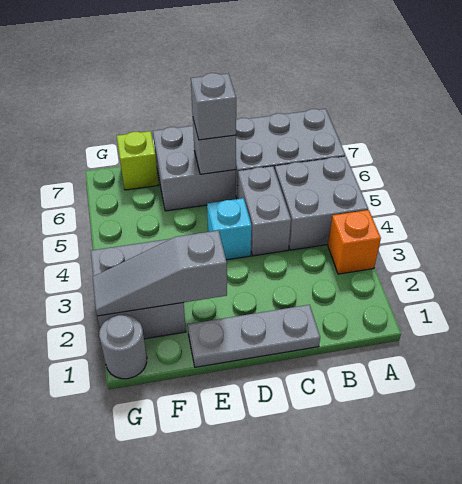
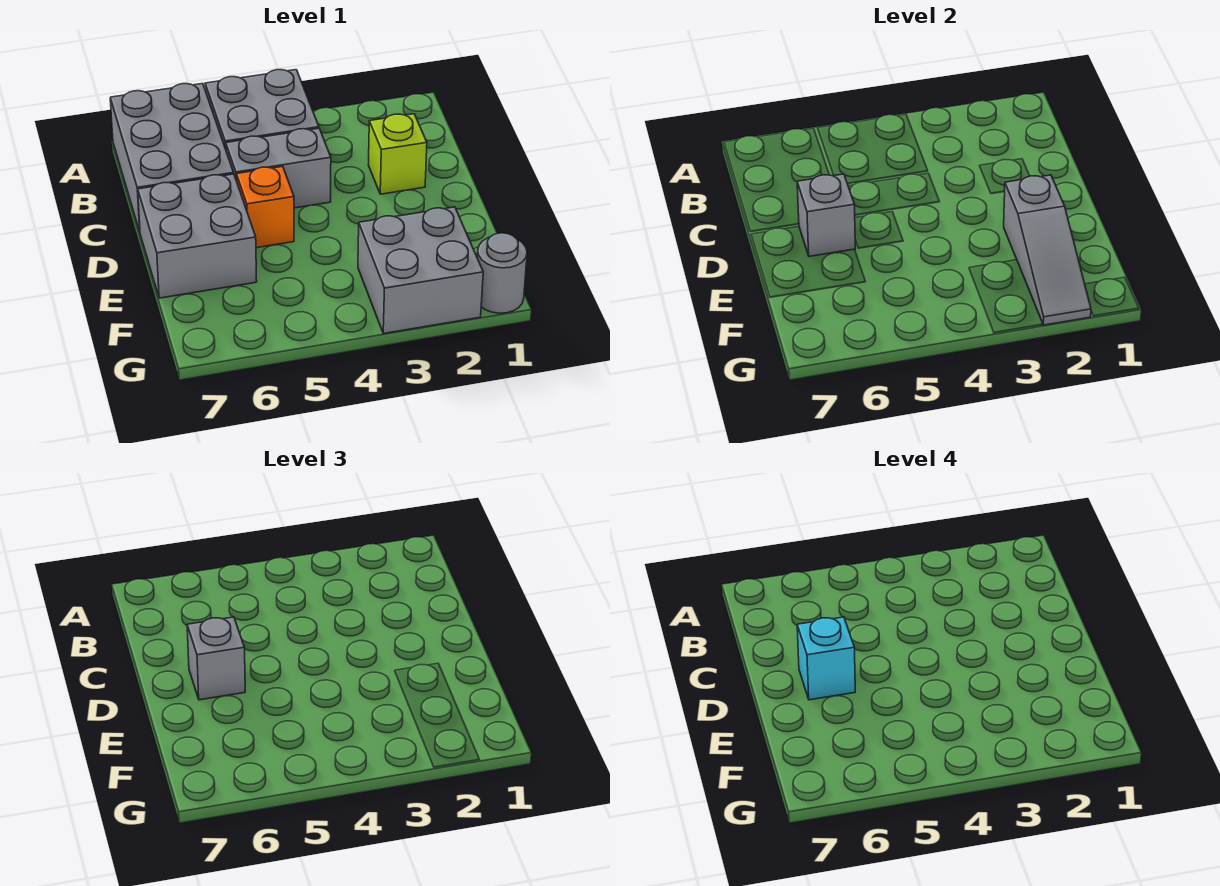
orange brick A3 level 1 -> orange brick D5 level 1
grey plate C1:E1 level 1 -> none
cyan brick D4 level 1 -> cyan brick D6 level 4
lime brick F7 level 1 -> lime brick C2 level 1

